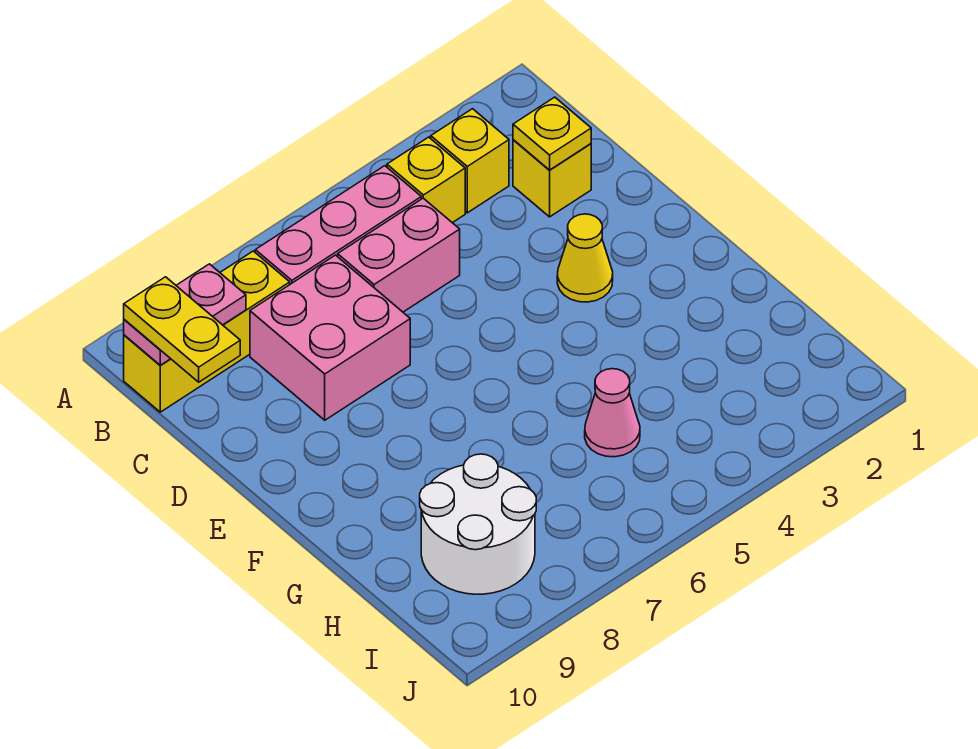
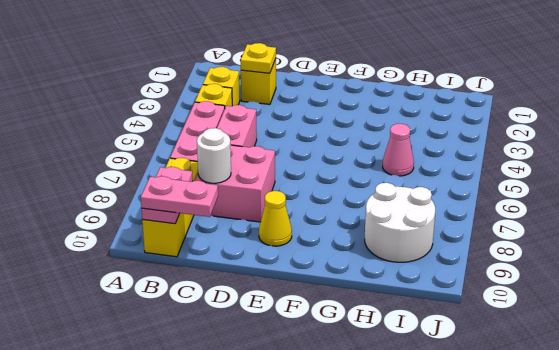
yellow plate B10:C10 level 3 -> pink plate B10:C10 level 3
none -> white round brick C8 level 2
yellow cone E3 level 1 -> yellow cone E9 level 1

